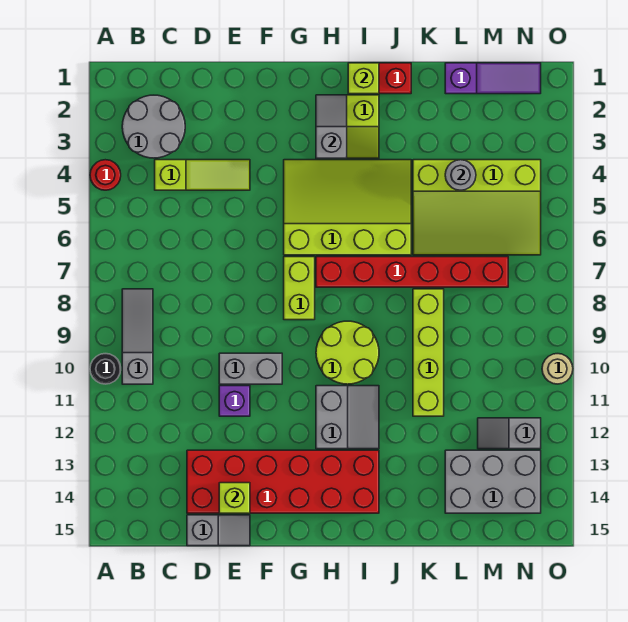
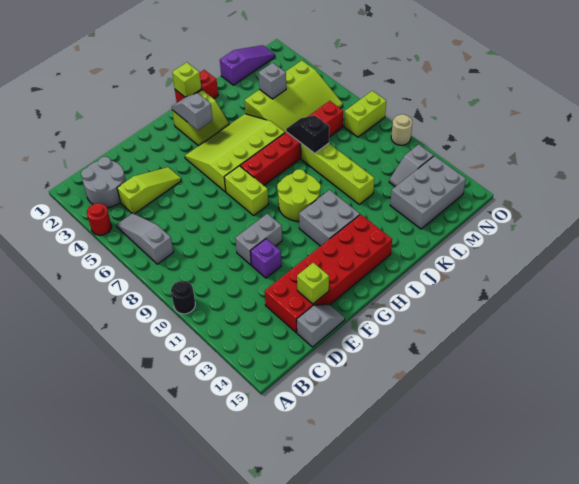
grey slope B8:B10 level 1 top 10 -> grey slope B5:B7 level 1 top 7
grey slope H11:I12 level 1 top H -> grey brick H11:I12 level 1
none -> black slope K7:K8 level 2 top 8
grey round brick L4 level 2 -> grey brick L4 level 2
none -> lime brick N8:O8 level 1

